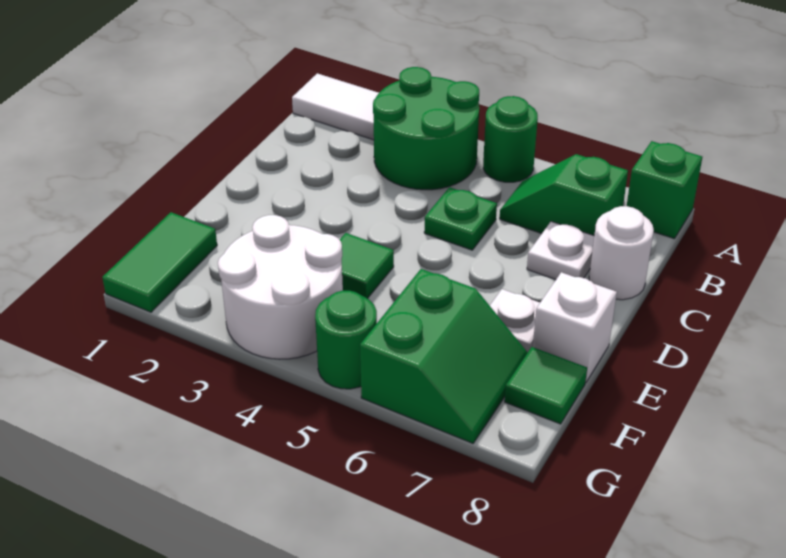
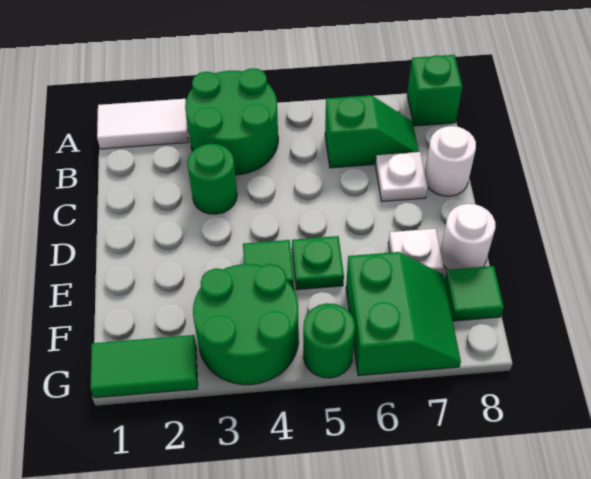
green round brick A5 level 1 -> green round brick C3 level 1
green slope B6:B7 level 1 top 7 -> green slope B6:B7 level 1 top 6
green plate C5 level 1 -> green plate E5 level 1
white brick E8 level 1 -> white round brick E8 level 1
green tile F1:G1 level 1 -> green tile G1:G2 level 1
white round brick F3:G4 level 1 -> green round brick F3:G4 level 1

